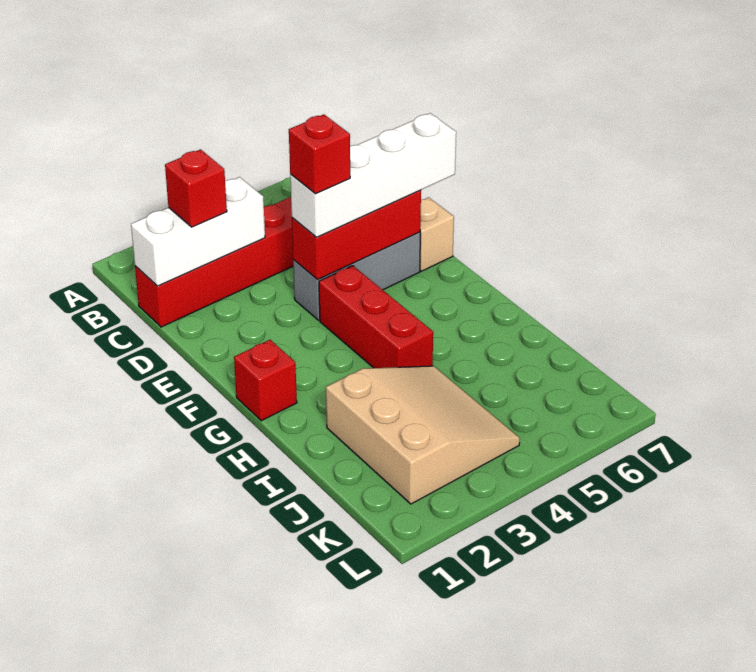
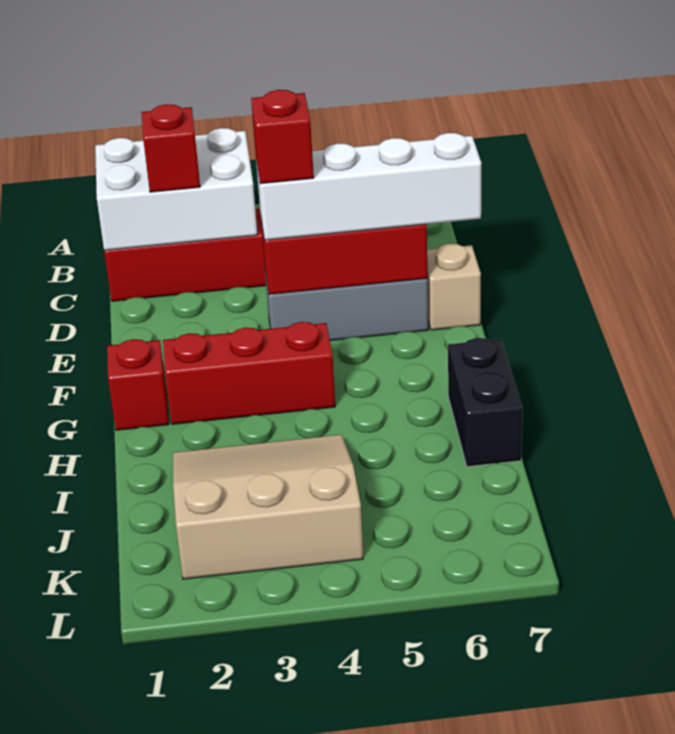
white brick C1:C3 level 2 -> white brick B1:C3 level 2
red brick F4:H4 level 1 -> red brick G2:G4 level 1
none -> black brick H7:I7 level 1
tan slope I2:K4 level 1 top 2 -> tan slope I2:K4 level 1 top K

